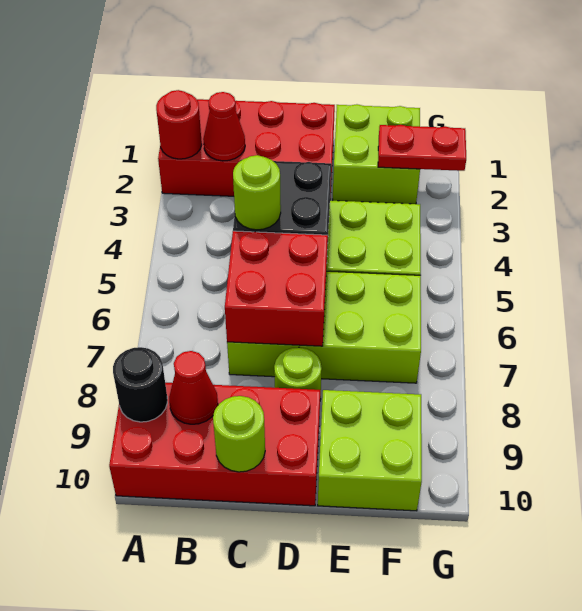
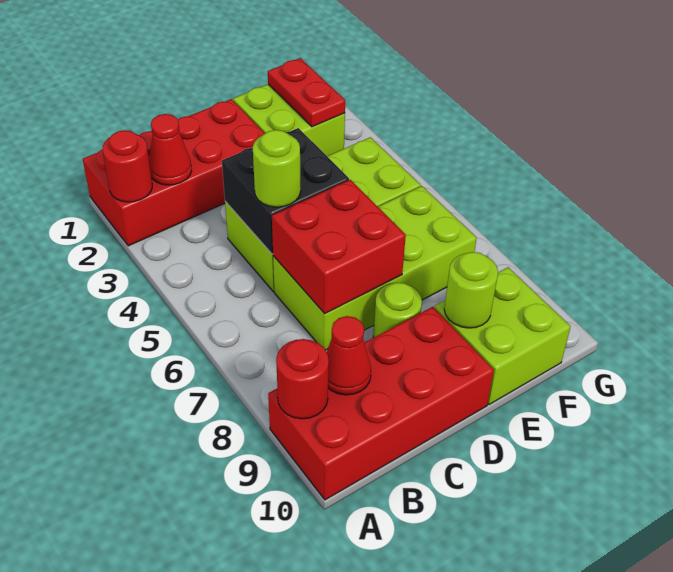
black round brick A9 level 2 -> red round brick A9 level 2
lime round brick C10 level 2 -> lime round brick E9 level 2
red plate F2:G2 level 2 -> red plate F1:F2 level 2

